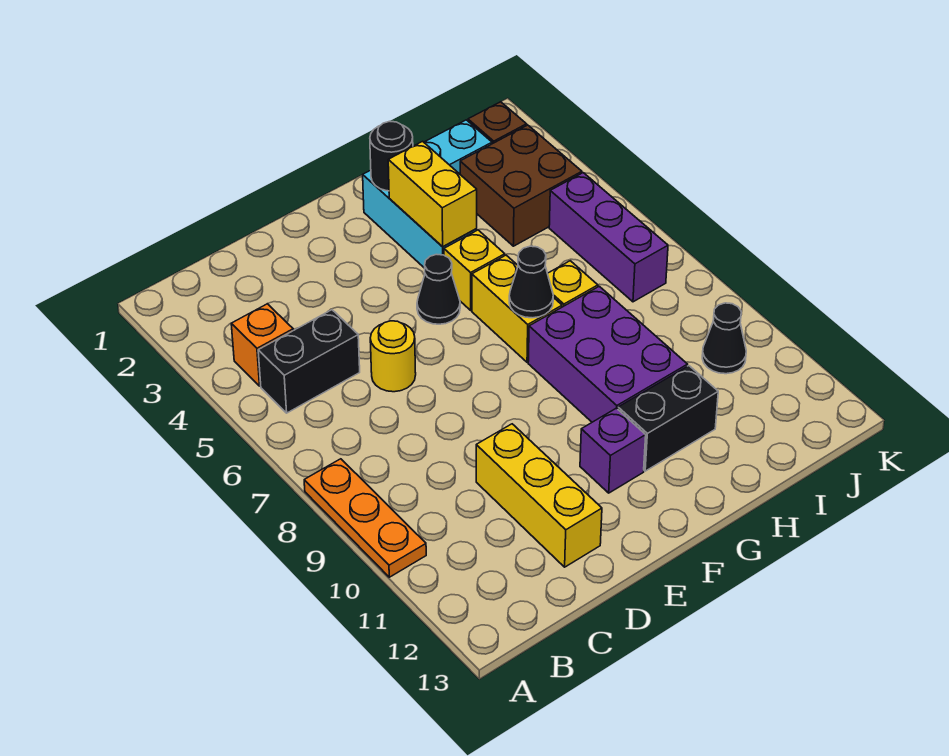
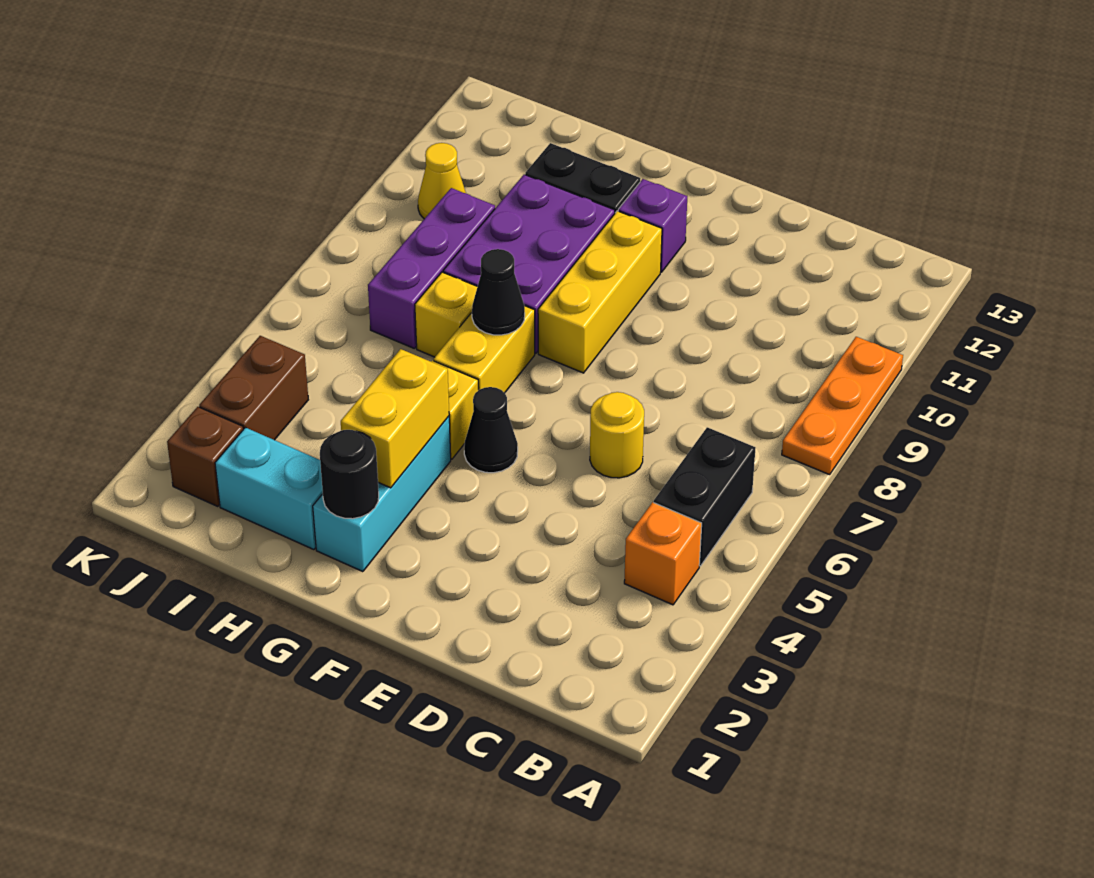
black brick B5:C5 level 1 -> black brick B5:B6 level 1
yellow brick D10:D12 level 1 -> yellow brick F8:F10 level 1
brown brick I3:J4 level 1 -> brown brick J3:J4 level 1
purple brick J5:J7 level 1 -> purple brick I7:I9 level 1
black cone J10 level 1 -> yellow cone J10 level 1

